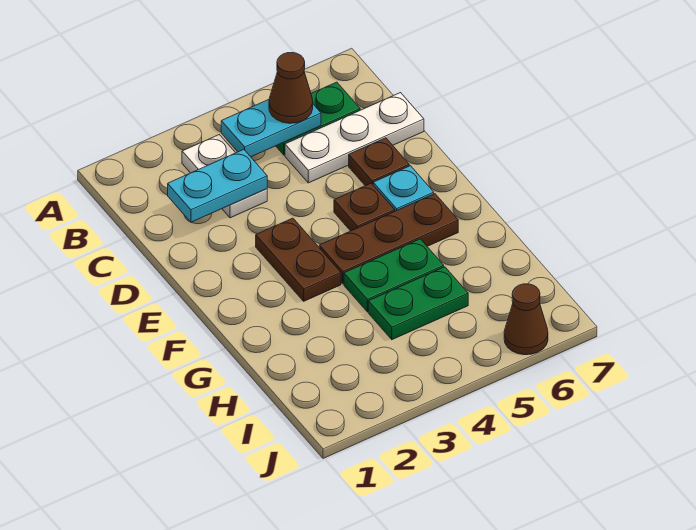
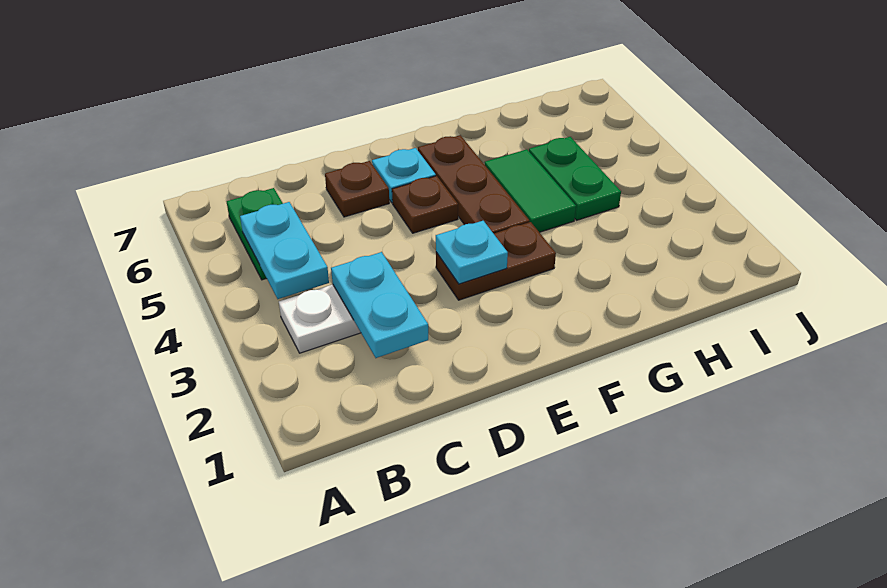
brown cone B5 level 3 -> none
white plate C5:C7 level 1 -> none
none -> cyan plate E3 level 2
green plate G4:G5 level 1 -> green tile G4:G5 level 1
brown cone J6 level 1 -> none

